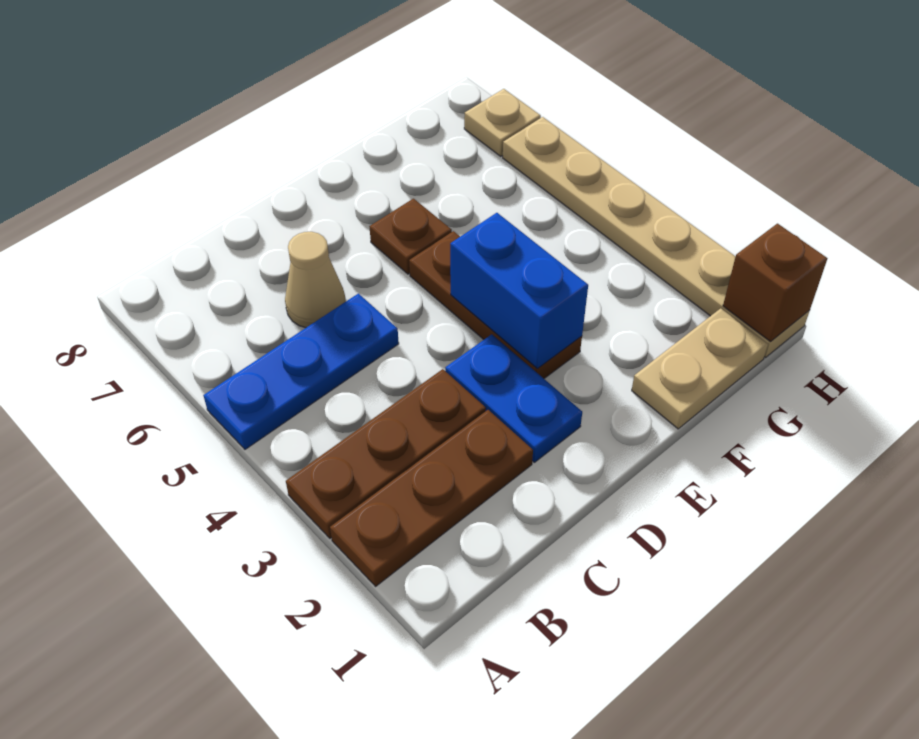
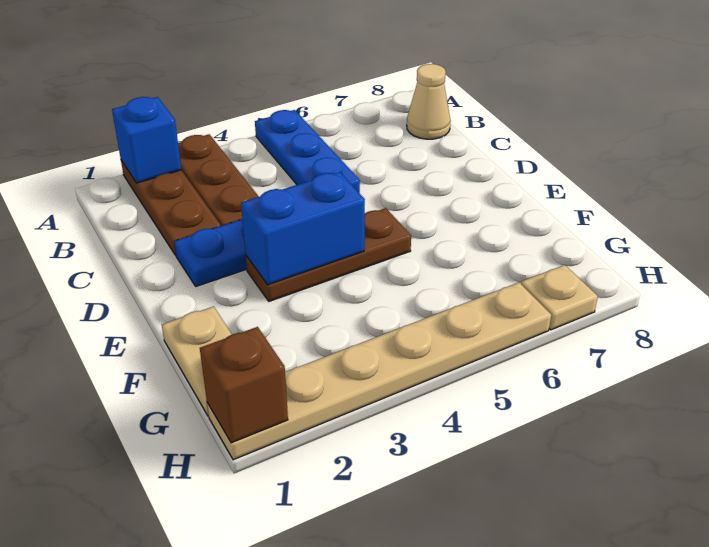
none -> blue brick A2 level 2
tan cone C6 level 1 -> tan cone B8 level 1
brown plate E6 level 1 -> none

